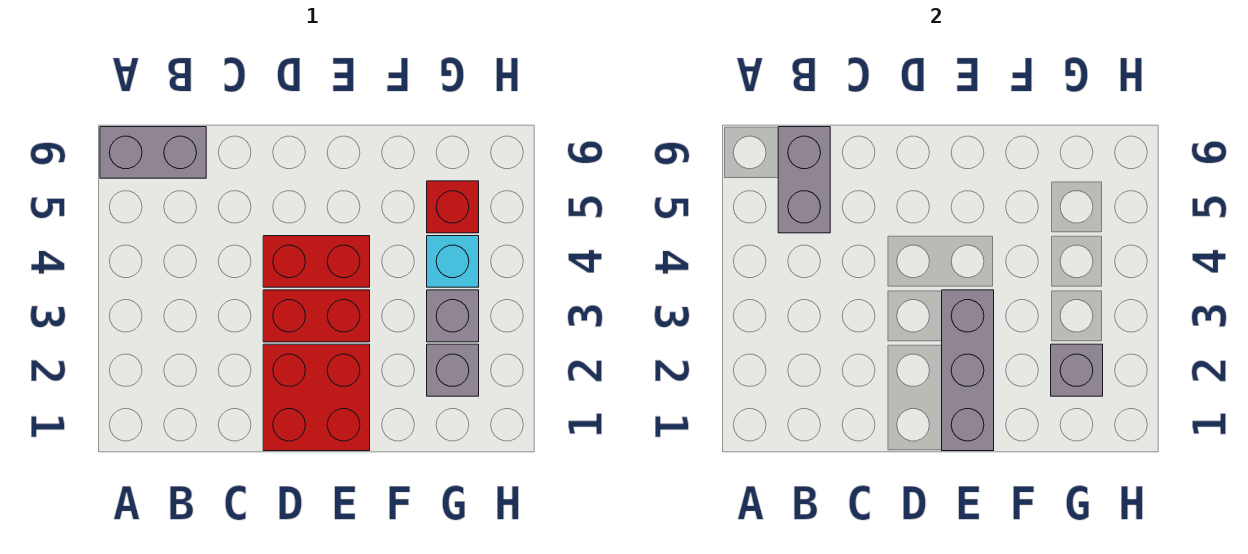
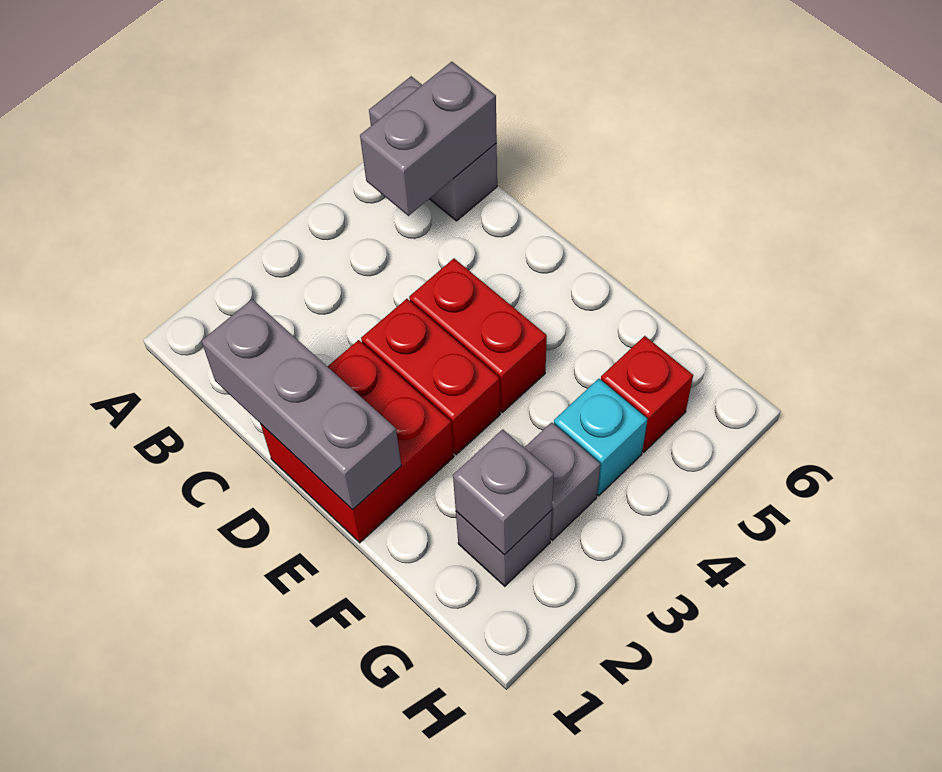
grey brick E1:E3 level 2 -> grey brick C1:E1 level 2

